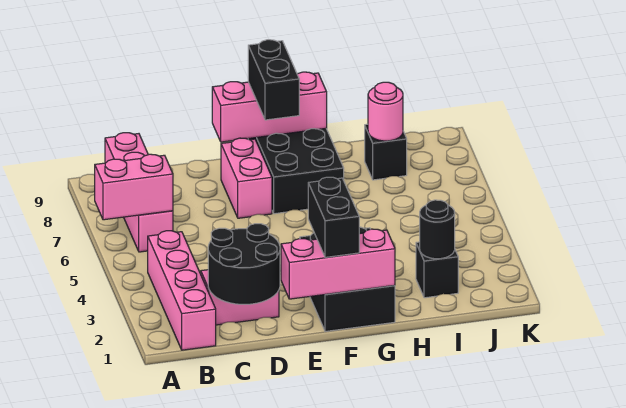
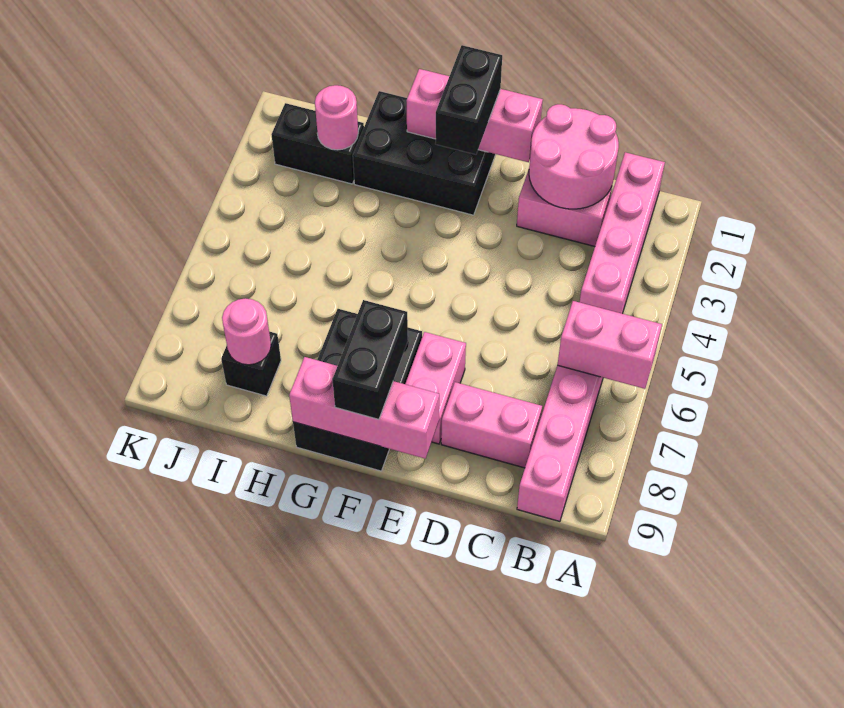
black round brick C1:D2 level 2 -> pink round brick C1:D2 level 2
none -> pink brick C8:D8 level 1
black brick F1:G3 level 1 -> black brick F1:H2 level 1
black brick I2 level 1 -> black brick I2:J2 level 1
black round brick I2 level 2 -> pink round brick I2 level 2

